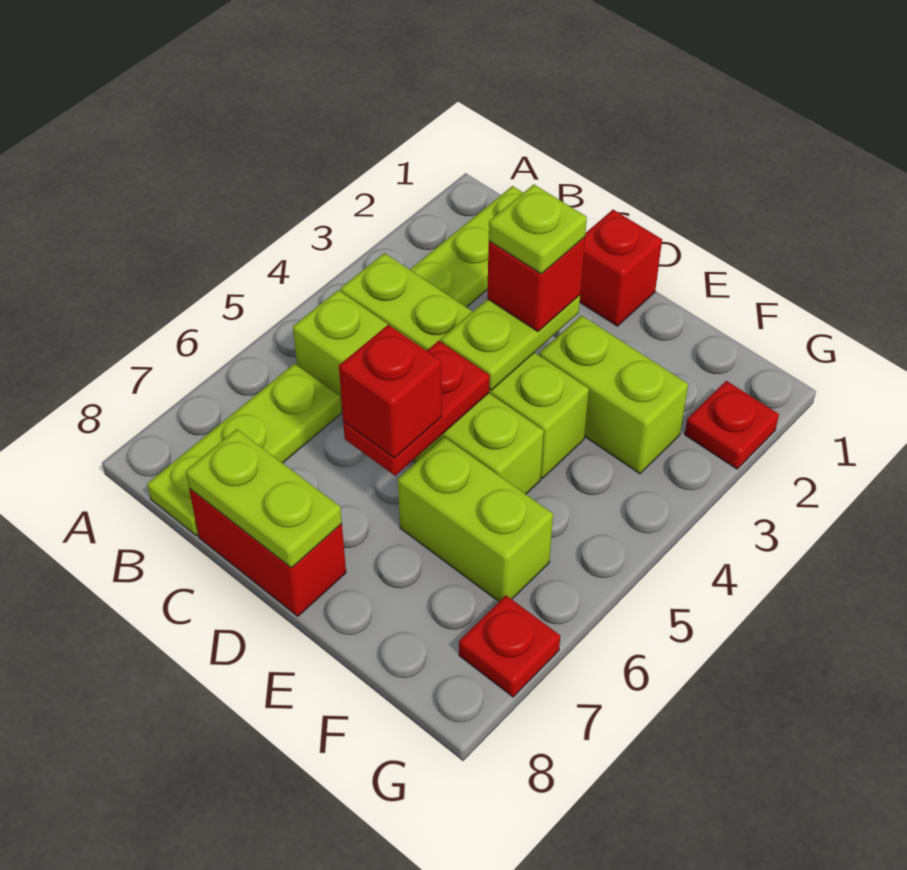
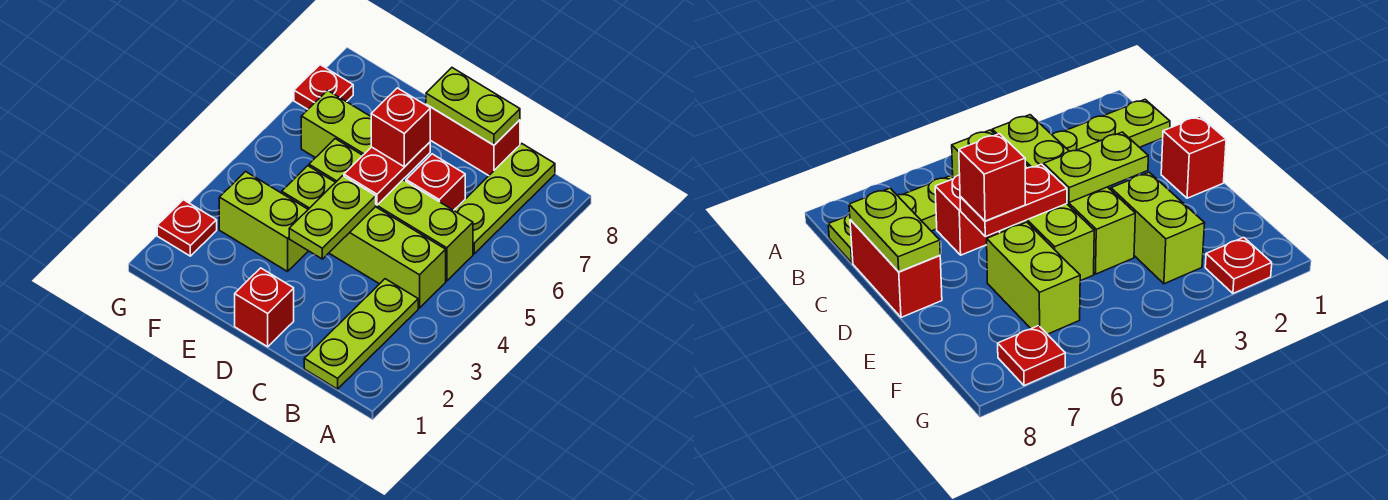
red brick D3 level 3 -> red brick C6 level 1
lime plate D3 level 4 -> none

